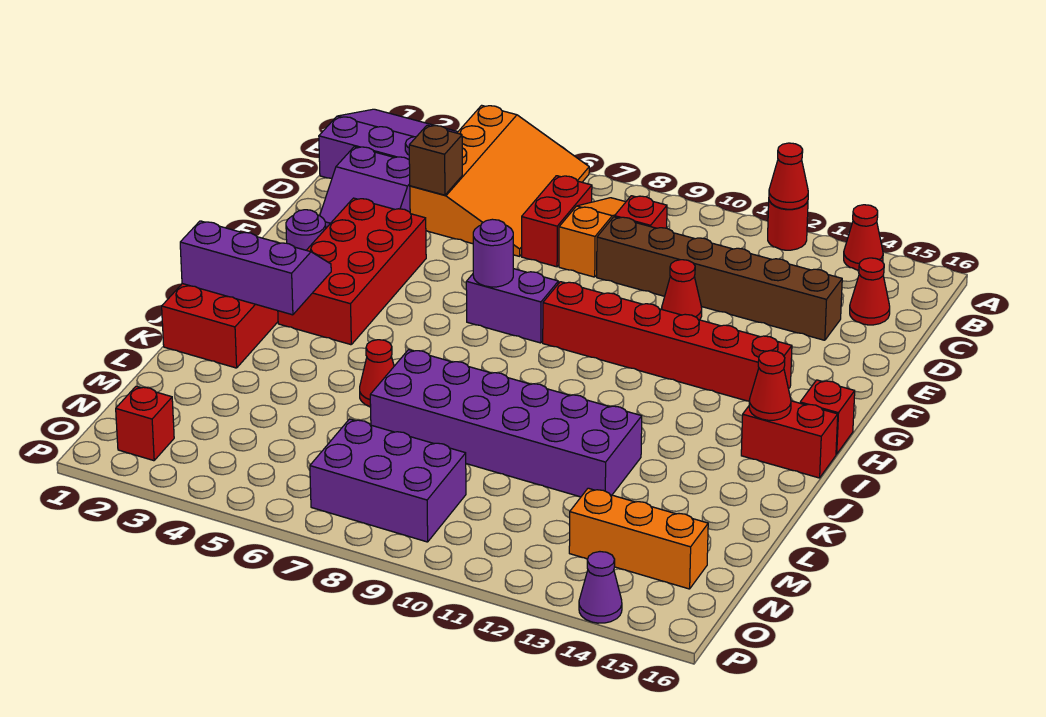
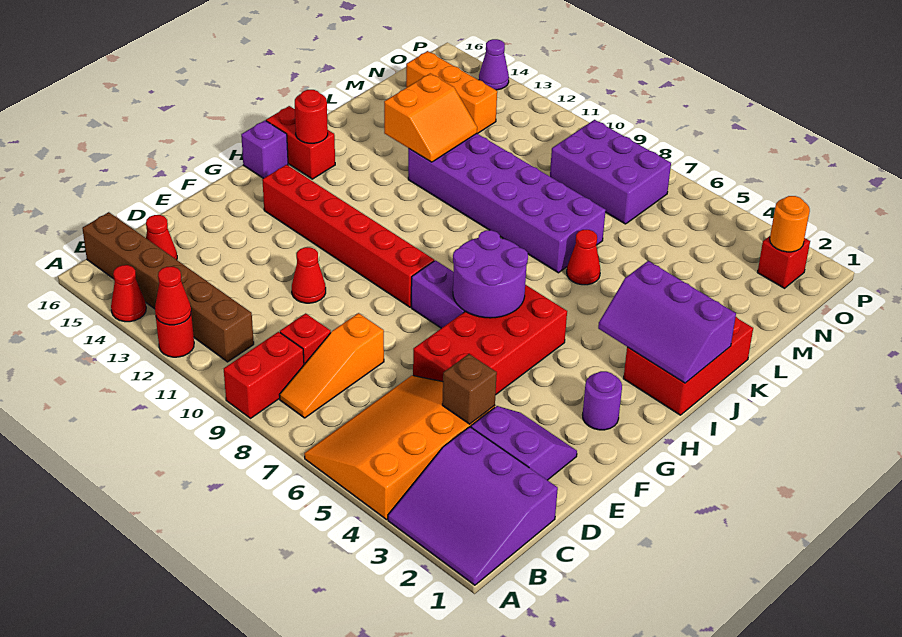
red brick C7:D7 level 1 -> red brick A9:B9 level 1
brown brick D9:D14 level 1 -> brown brick B11:B16 level 1
red brick F3:I4 level 1 -> red brick E5:H6 level 1
purple round brick G7 level 2 -> purple round brick G6:H7 level 2
red brick H16 level 1 -> purple brick H16 level 1
red cone I15 level 2 -> red round brick I15 level 2
none -> orange slope K12:L13 level 2 top 13
none -> orange round brick O2 level 2

